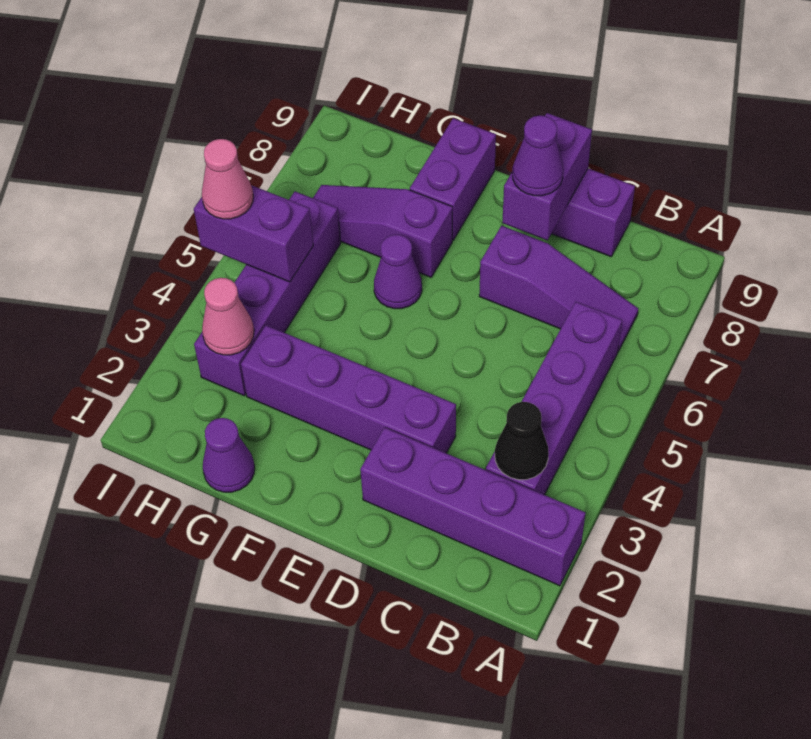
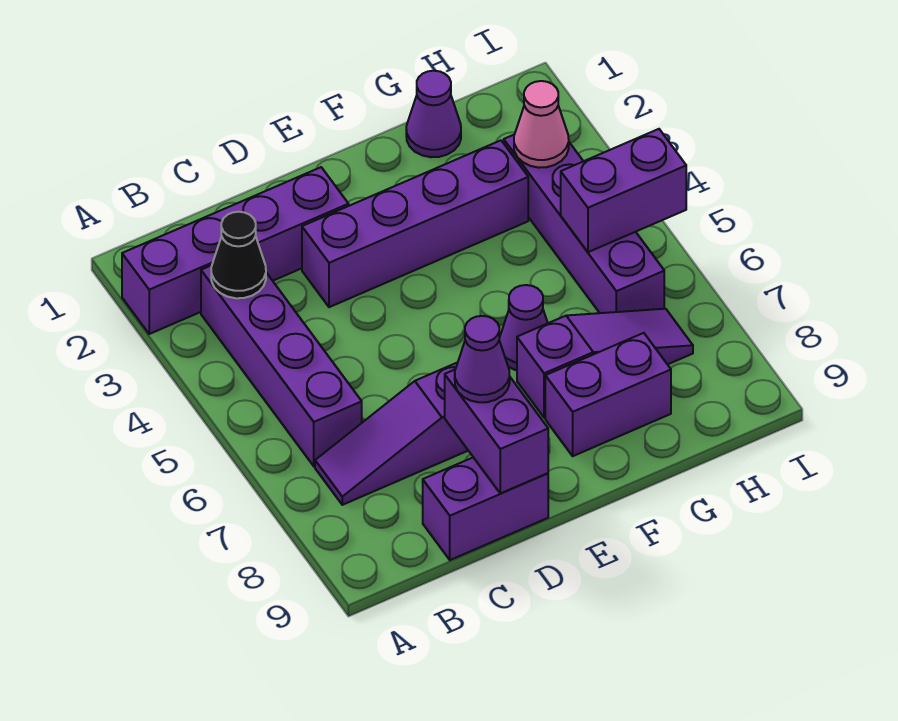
purple brick F8:F9 level 1 -> purple brick F8:G8 level 1
pink cone I5 level 3 -> none

